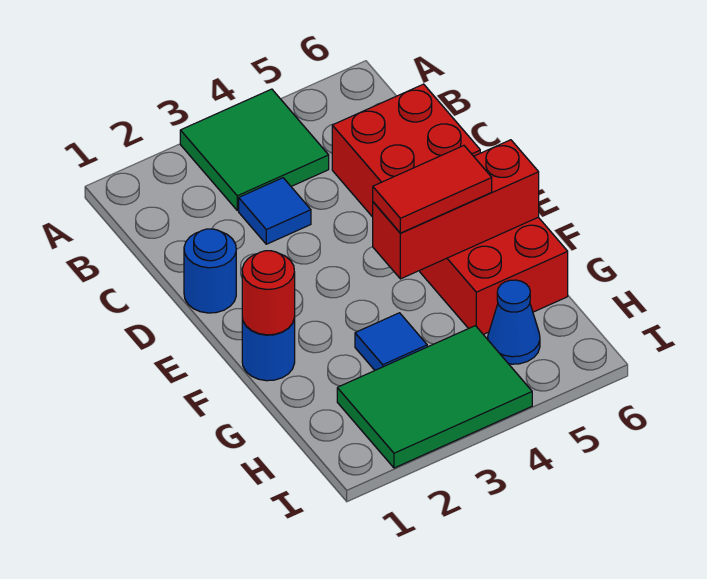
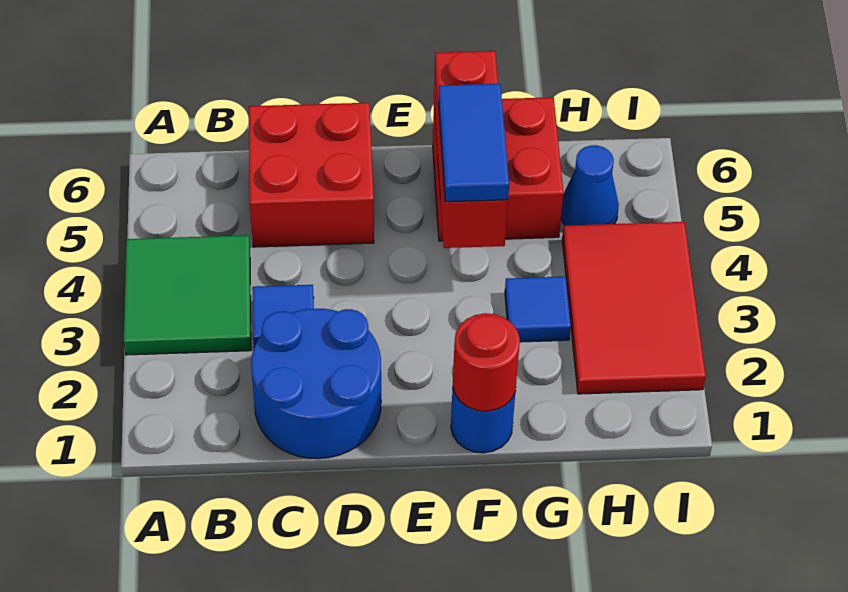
blue round brick D1 level 1 -> blue round brick C1:D2 level 1
red tile F4:F5 level 3 -> blue tile F4:F5 level 3
green tile H2:I4 level 1 -> red tile H2:I4 level 1

